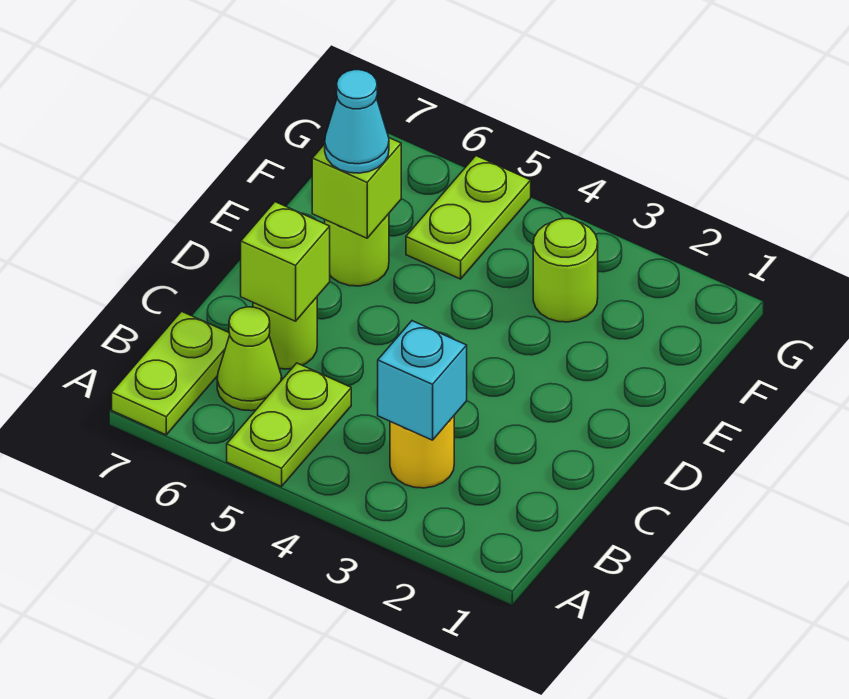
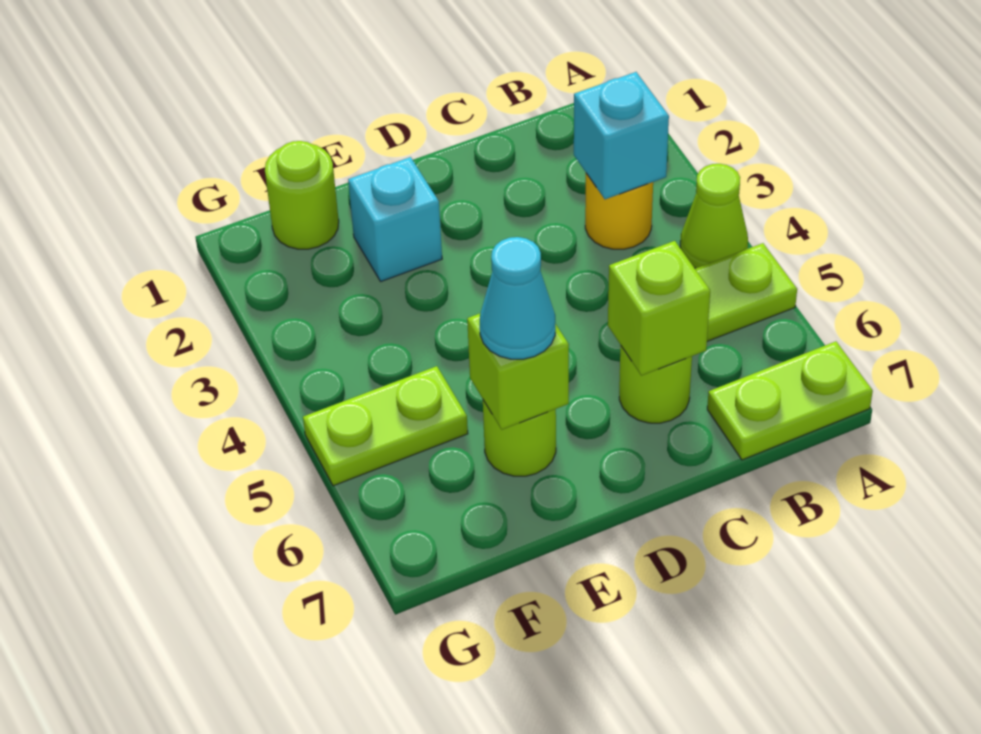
lime cone B6 level 1 -> lime cone A4 level 1
none -> cyan brick E2 level 1
lime round brick F3 level 1 -> lime round brick F1 level 1

